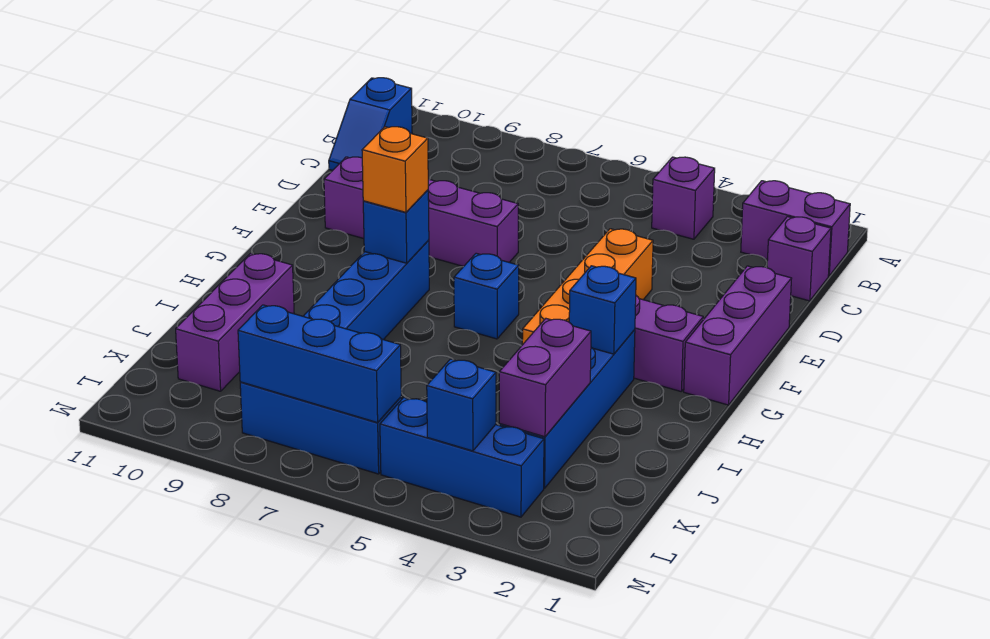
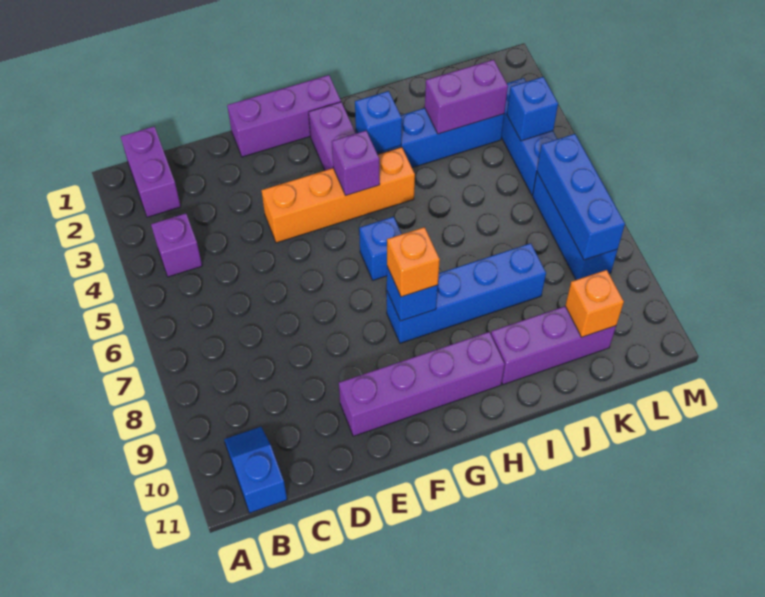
blue slope B11:C11 level 1 top B -> blue slope B10:B11 level 1 top 11
purple brick C1 level 1 -> purple brick G4 level 2
purple brick E7:E10 level 1 -> purple brick E10:H10 level 1
none -> orange brick K10 level 2

